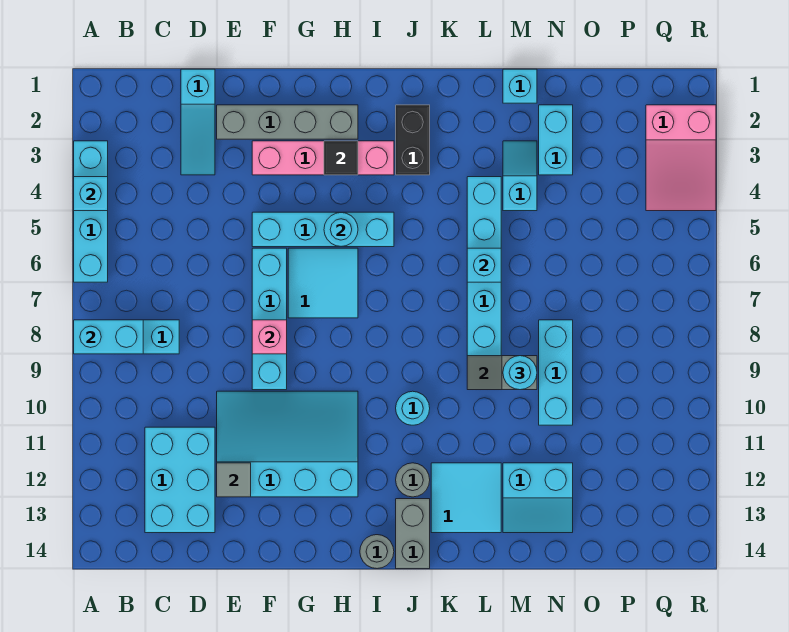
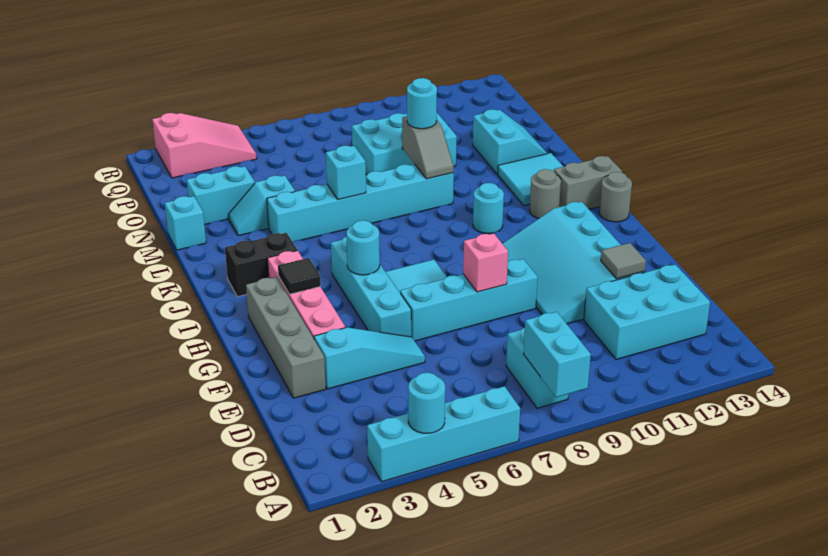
cyan brick A4 level 2 -> cyan round brick A4 level 2
cyan slope D1:D3 level 1 top 1 -> cyan slope E3:E5 level 1 top 3
cyan brick N8:N10 level 1 -> cyan brick N8:O10 level 1

